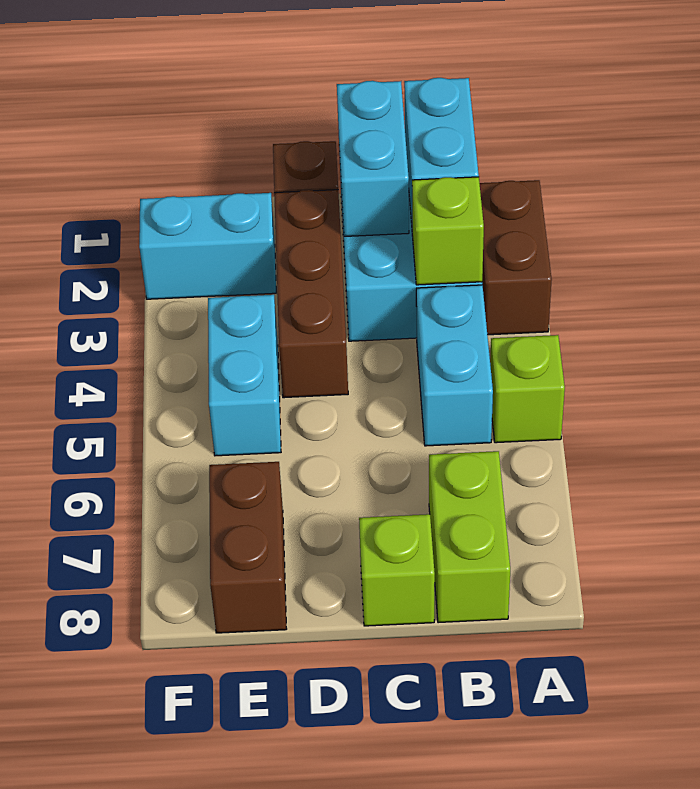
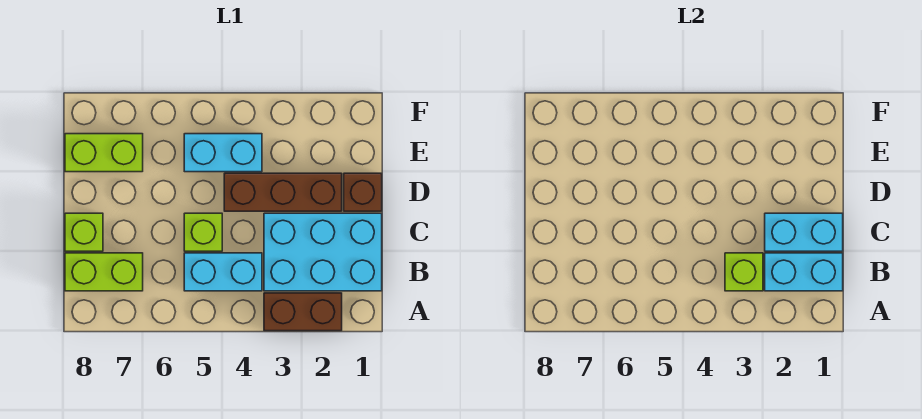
lime brick A5 level 1 -> lime brick C5 level 1
cyan brick E2:F2 level 1 -> none
brown brick E7:E8 level 1 -> lime brick E7:E8 level 1

